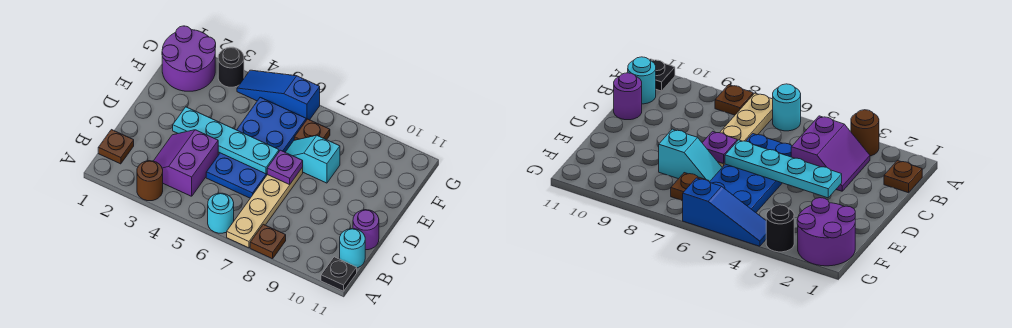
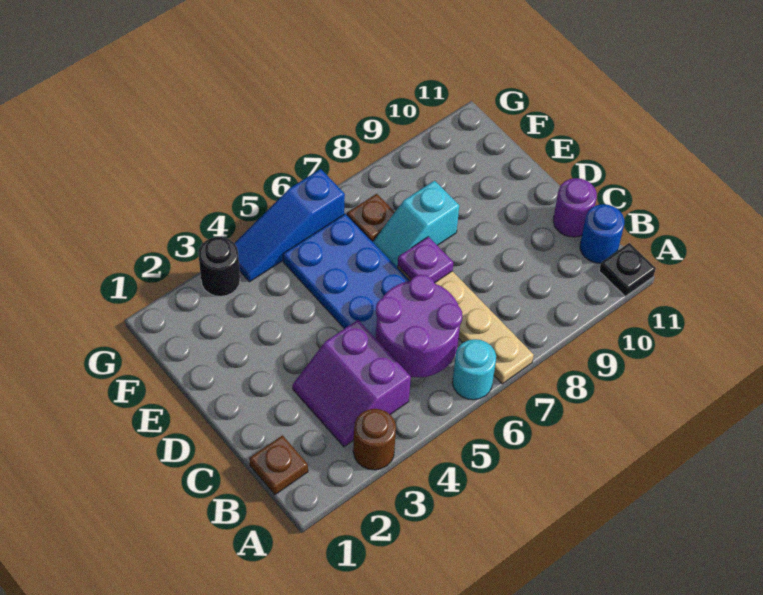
brown plate A8 level 1 -> none
cyan round brick B11 level 1 -> blue round brick B11 level 1
cyan plate D3:D6 level 2 -> none
purple round brick F1:G2 level 1 -> purple round brick B5:C6 level 2

